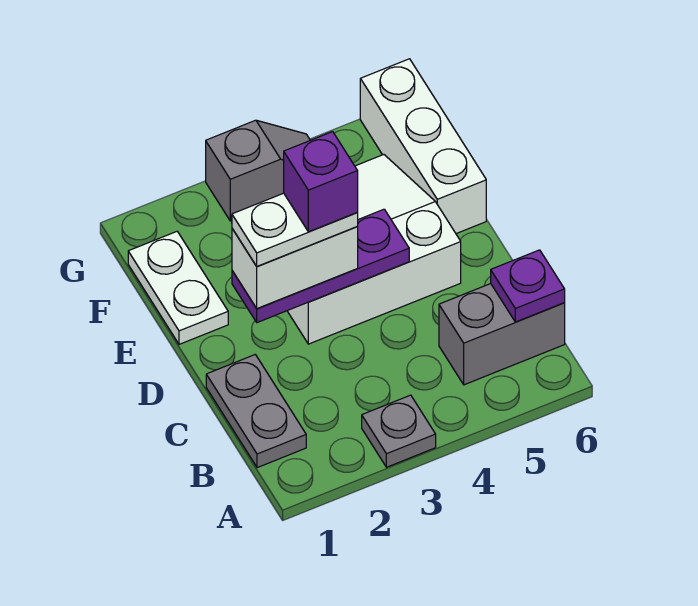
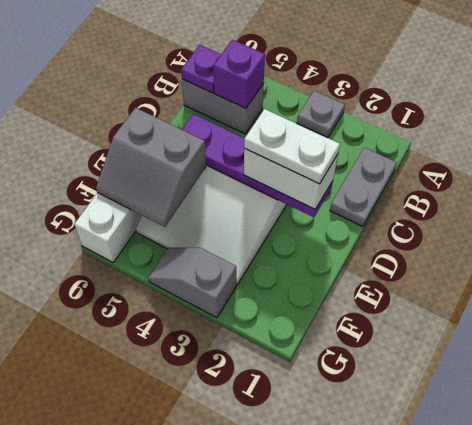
purple plate D2:D4 level 2 -> purple plate D2:D5 level 2
purple brick D3 level 5 -> purple brick B5 level 2
white plate E1:F1 level 1 -> none
none -> grey slope E5:F6 level 2 top E

